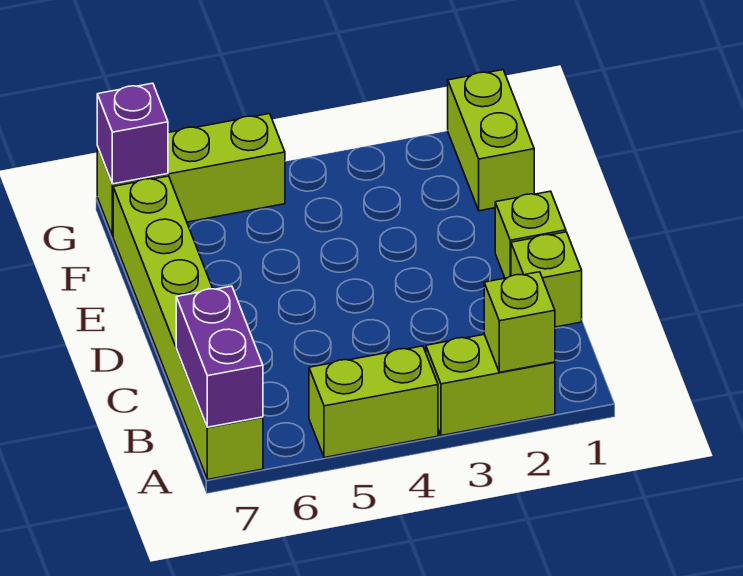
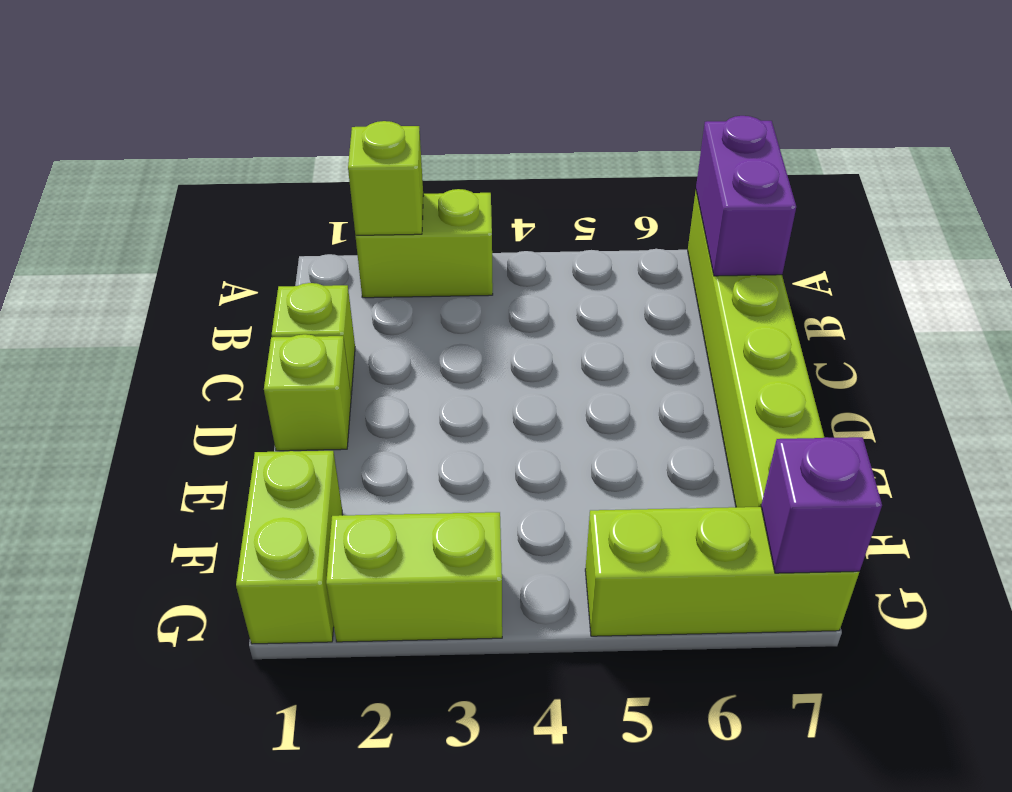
lime brick A4:A5 level 1 -> lime brick G2:G3 level 1

